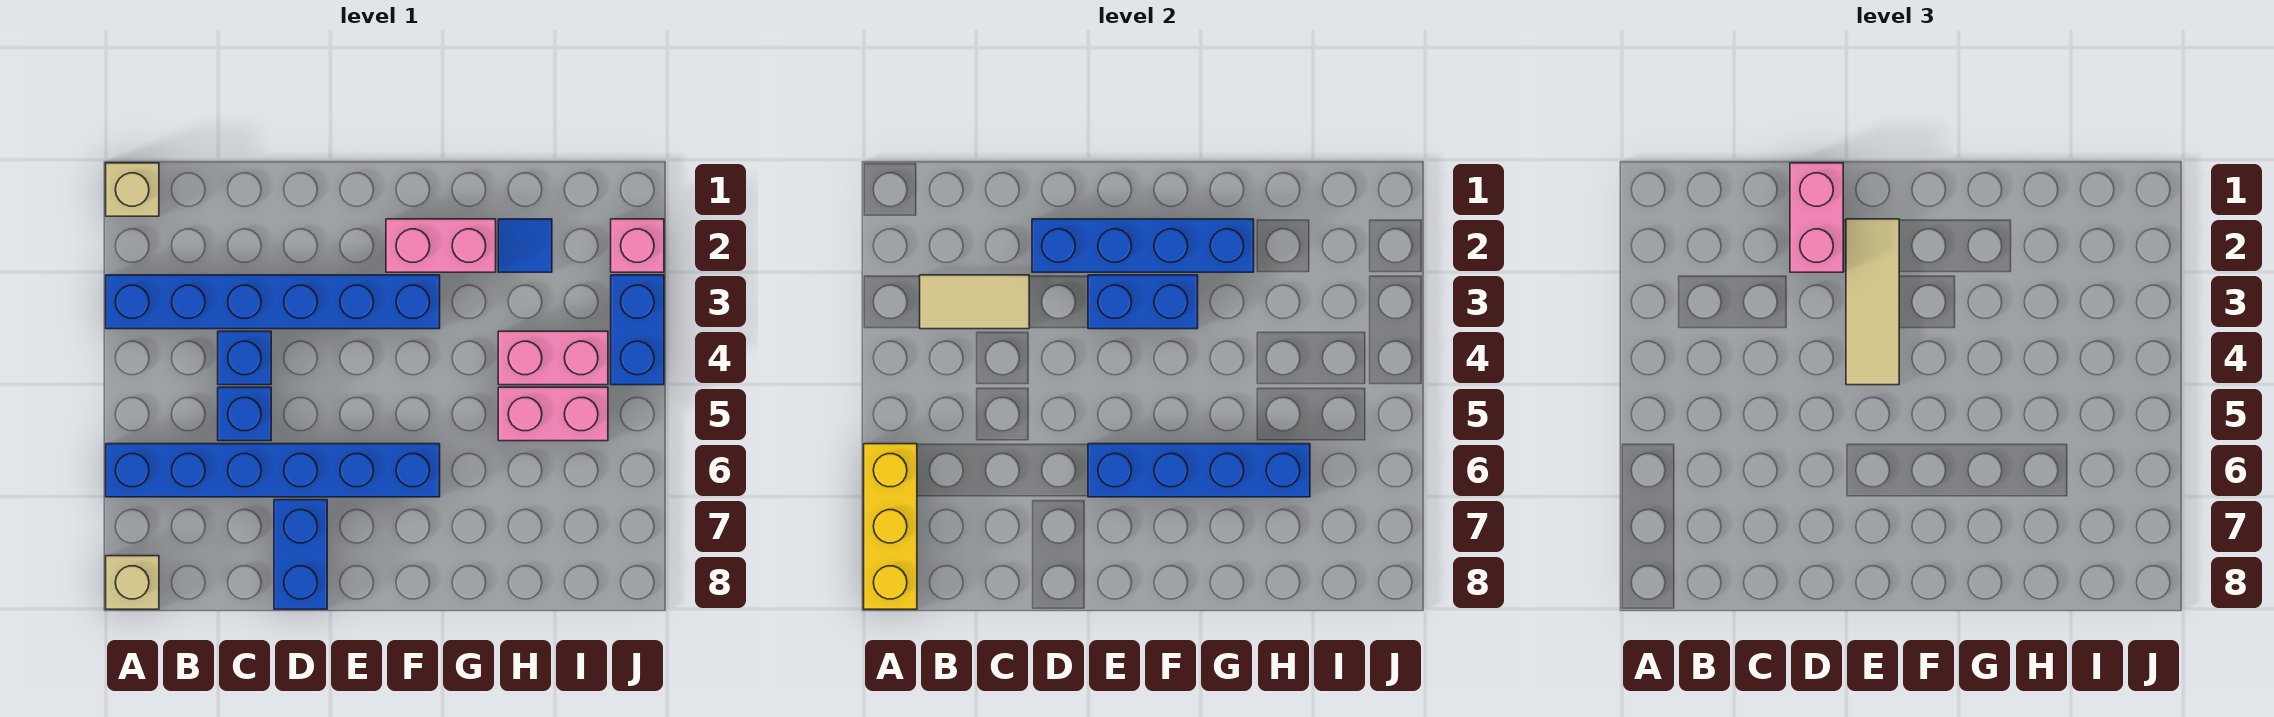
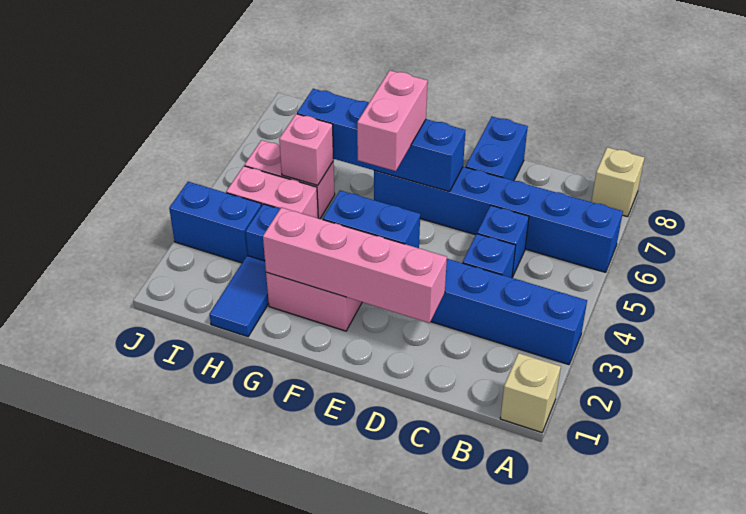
blue brick A3:F3 level 1 -> blue brick A3:H3 level 1
yellow brick A6:A8 level 2 -> none
tan tile B3:C3 level 2 -> none
pink brick D1:D2 level 3 -> pink brick F5:F6 level 3
blue brick D2:G2 level 2 -> pink brick D2:G2 level 2
tan tile E2:E4 level 3 -> none
blue tile H2 level 1 -> blue tile H1:H2 level 1
pink brick J2 level 1 -> pink brick H5 level 2
blue brick J3:J4 level 1 -> blue brick I3:J3 level 1

